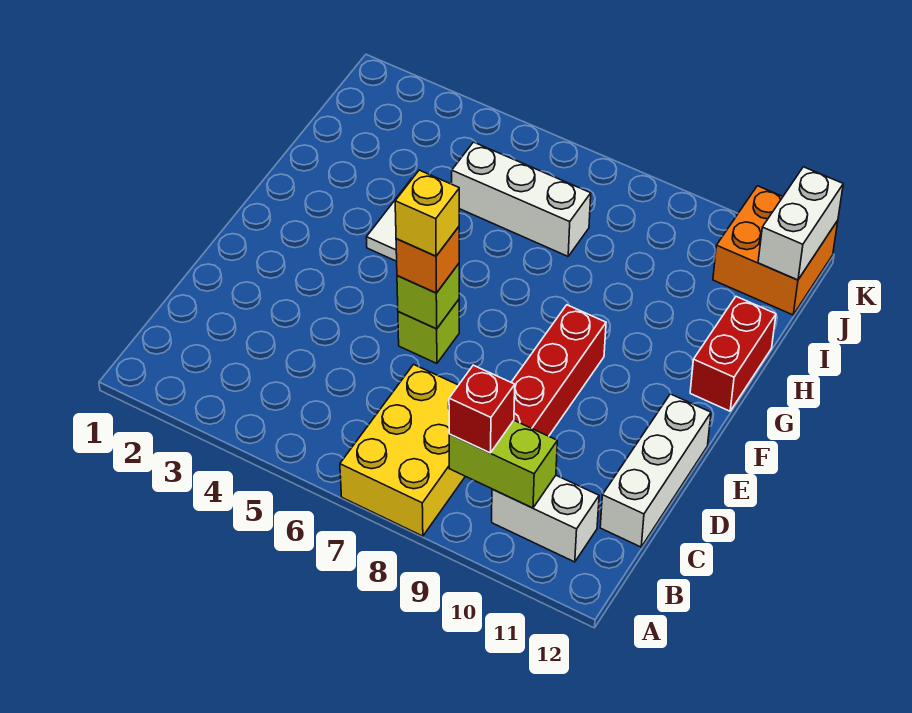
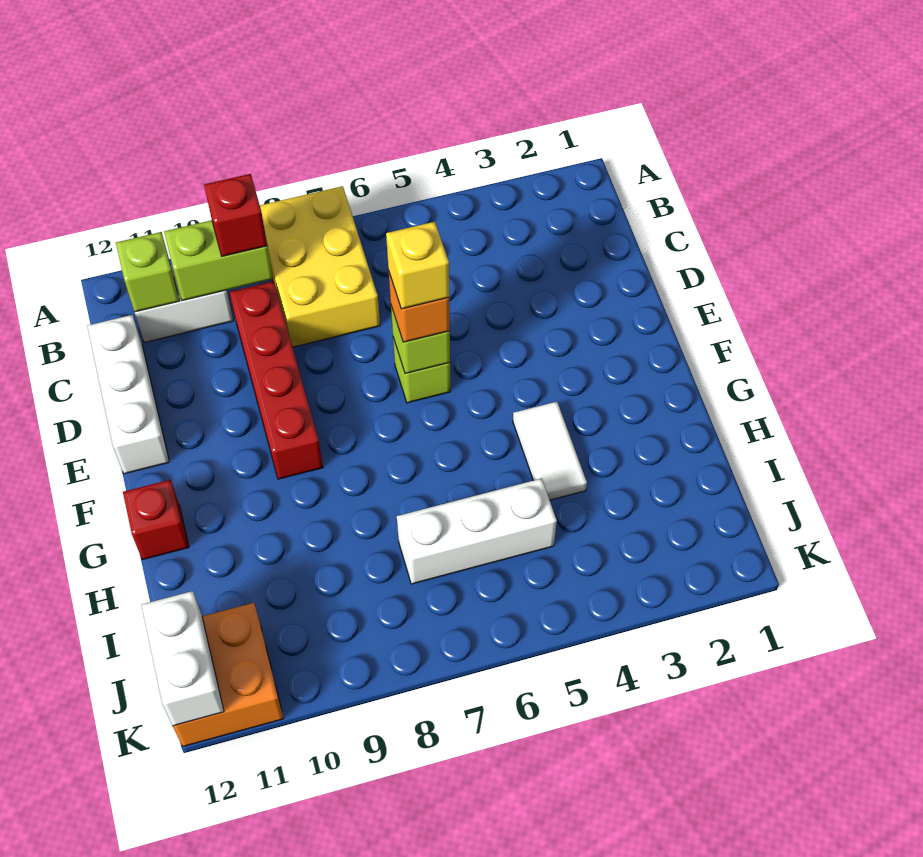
none -> lime brick B11 level 2
red brick G12:H12 level 1 -> red brick G12 level 1

